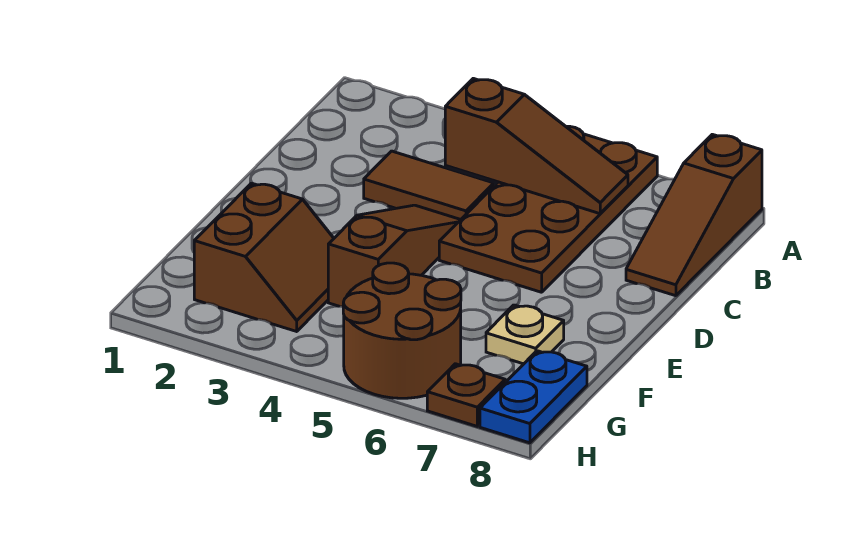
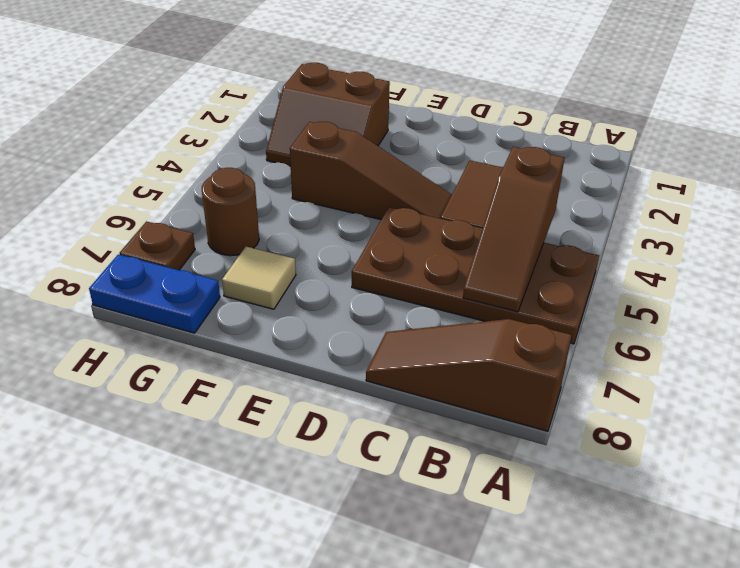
tan plate F7 level 1 -> tan tile F7 level 1
brown round brick G5:H6 level 1 -> brown round brick G6 level 1

